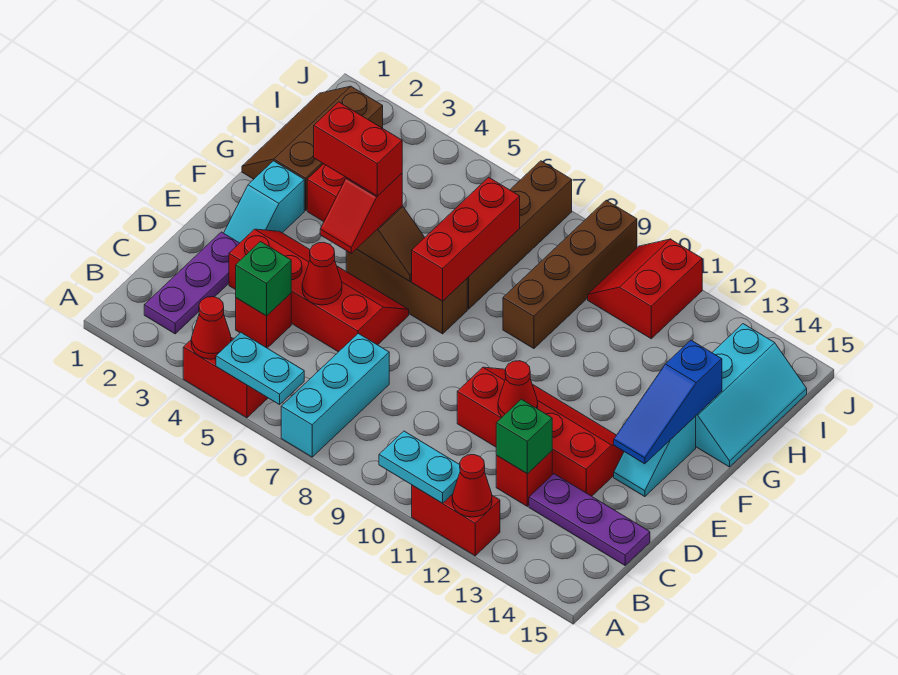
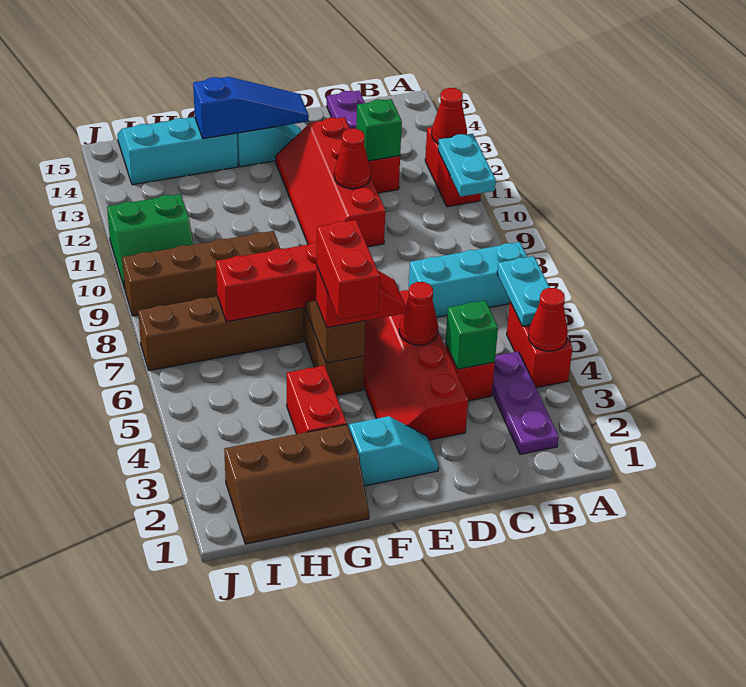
purple plate B2:D2 level 1 -> purple plate B2:B4 level 1
red slope I10:J11 level 1 top 11 -> green slope I10:J11 level 1 top 11

